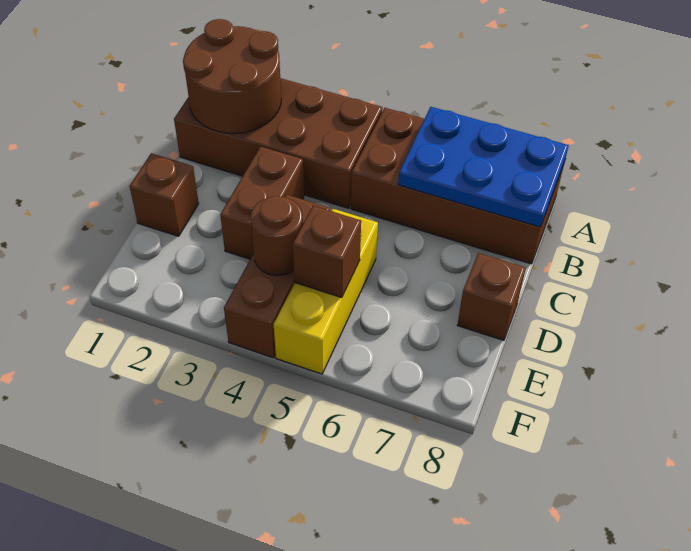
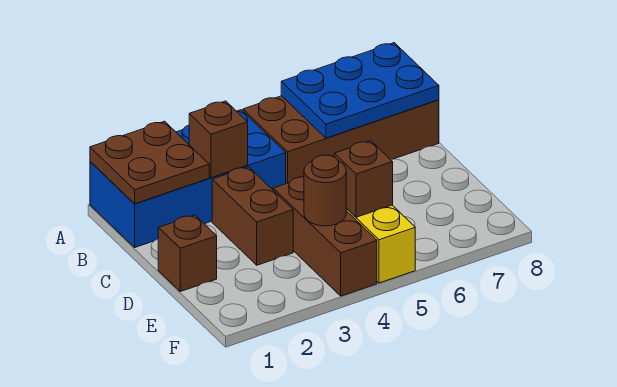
brown brick A1:B4 level 1 -> blue brick A1:B4 level 1
brown round brick A1:B2 level 2 -> brown plate A1:B2 level 2
brown brick D8 level 1 -> brown brick B3 level 2

